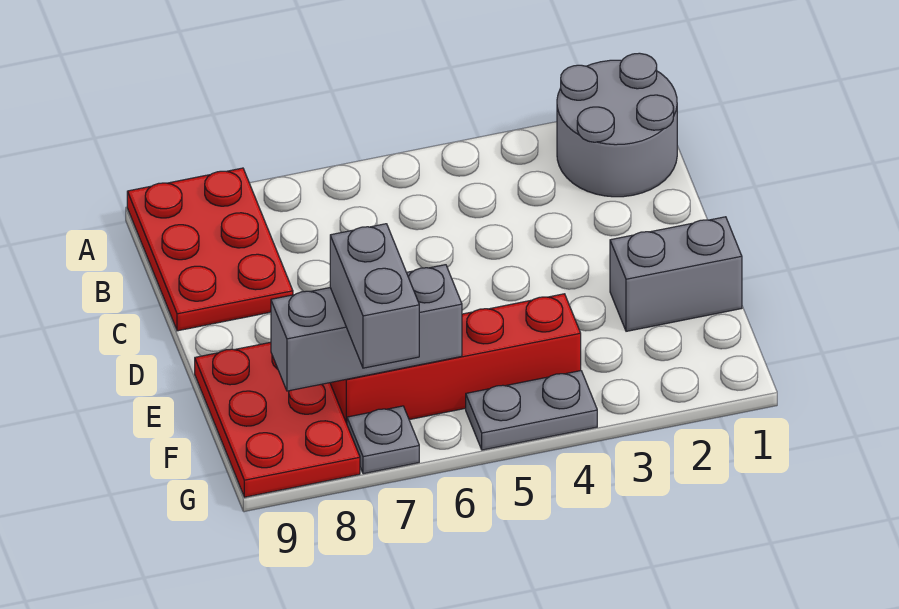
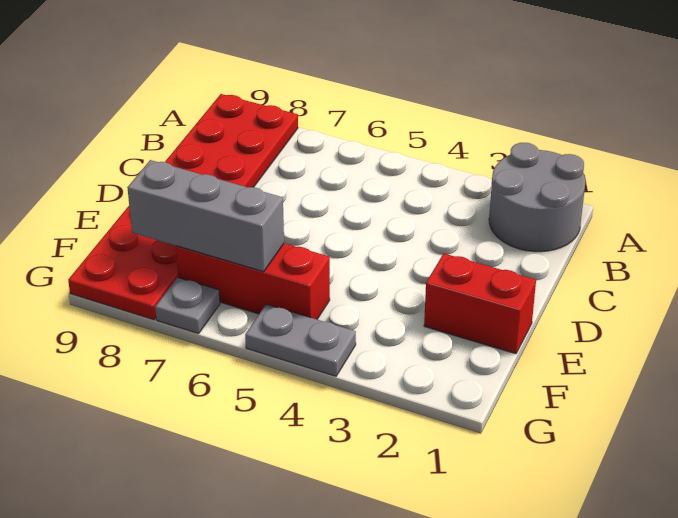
grey brick E1:E2 level 1 -> red brick E1:E2 level 1
red brick F4:F7 level 1 -> red brick F5:F7 level 1
grey brick F7:G7 level 3 -> none

